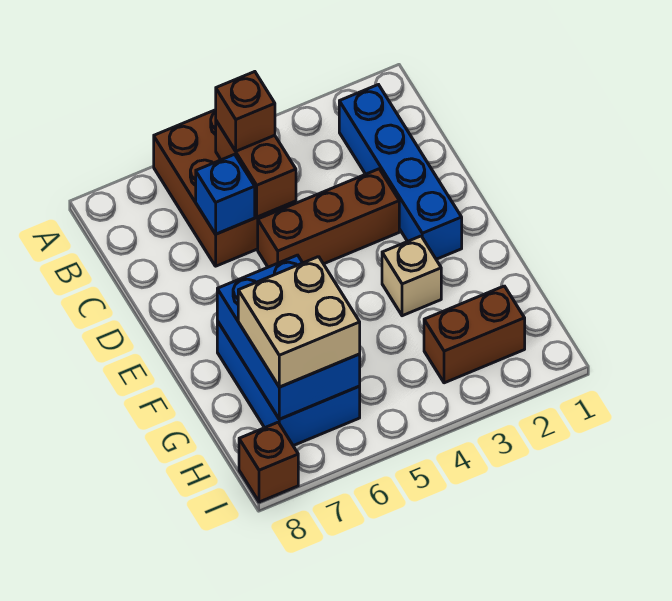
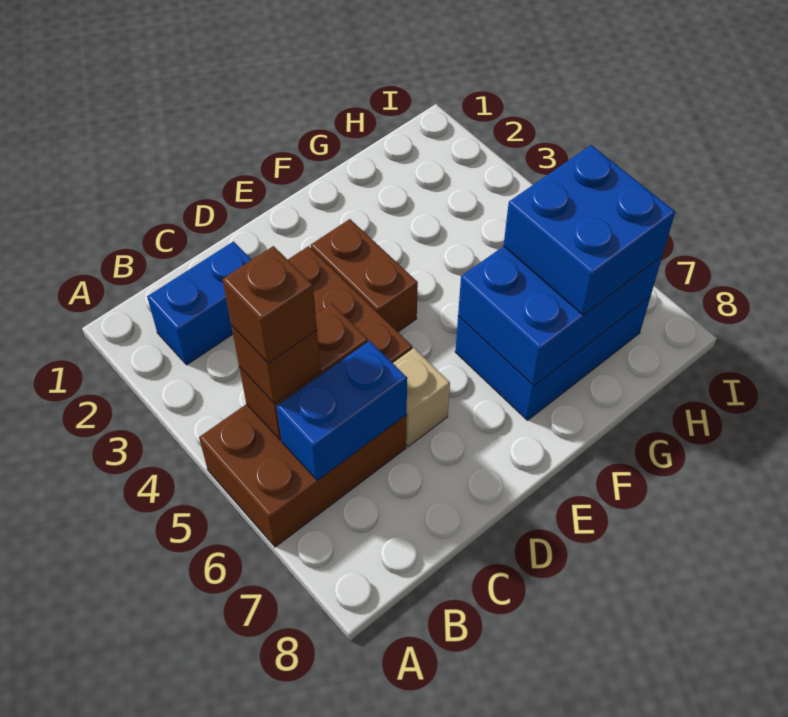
blue brick B2:E2 level 1 -> blue brick B2:C2 level 1
blue brick C6 level 2 -> blue brick B6:C6 level 2
tan brick F3 level 1 -> tan brick D6 level 1
tan brick G6:H7 level 3 -> blue brick G6:H7 level 3
brown brick H2:H3 level 1 -> brown brick E3:E4 level 1
brown brick I8 level 1 -> brown brick B5 level 4

